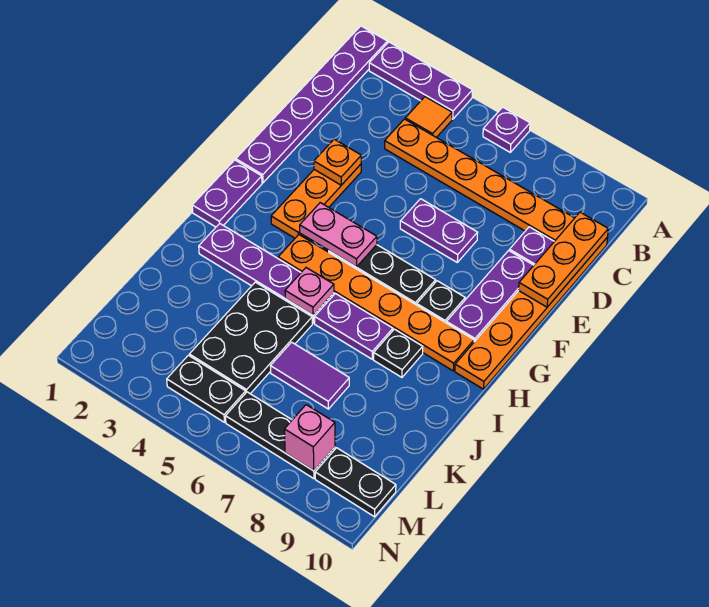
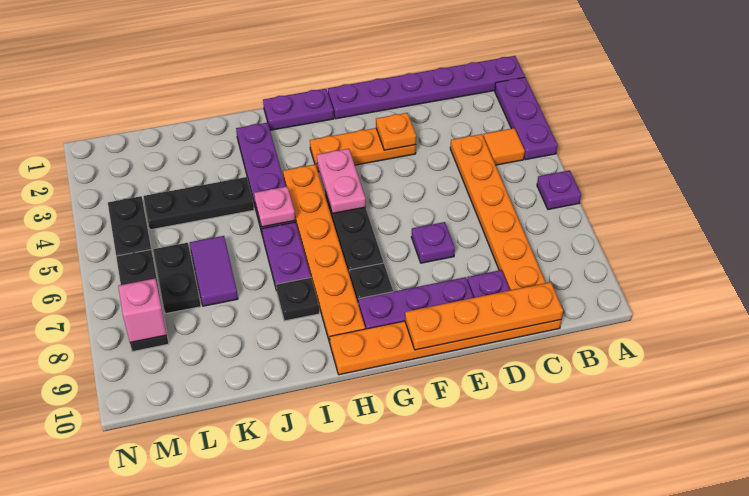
orange plate C10:E10 level 2 -> orange plate C10:F10 level 2
purple plate E6:E7 level 1 -> purple plate E7 level 1
black plate J4:L5 level 1 -> black plate J4:L4 level 1
black plate M9:M10 level 1 -> black plate L6:L7 level 1

